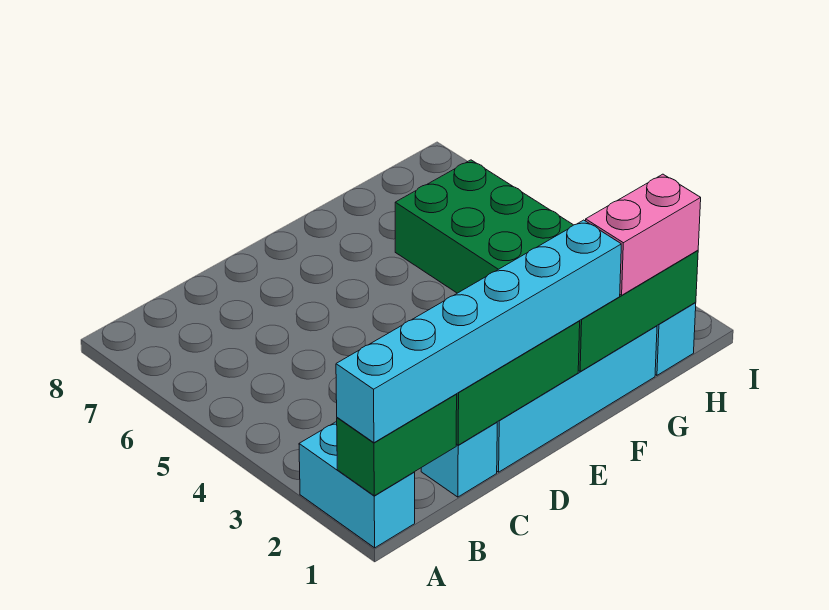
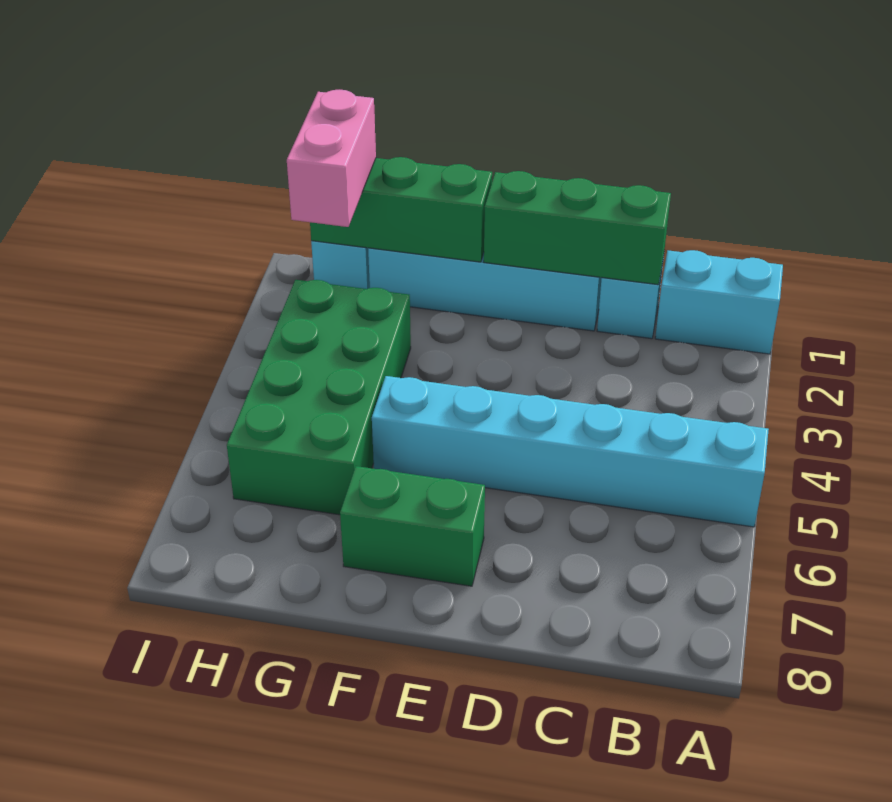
cyan brick A1:A2 level 1 -> cyan brick A1:B1 level 1
green brick A1:B1 level 2 -> green brick E7:F7 level 1
cyan brick A1:F1 level 3 -> cyan brick A5:F5 level 1
pink brick G1:H1 level 3 -> pink brick H1:H2 level 3

